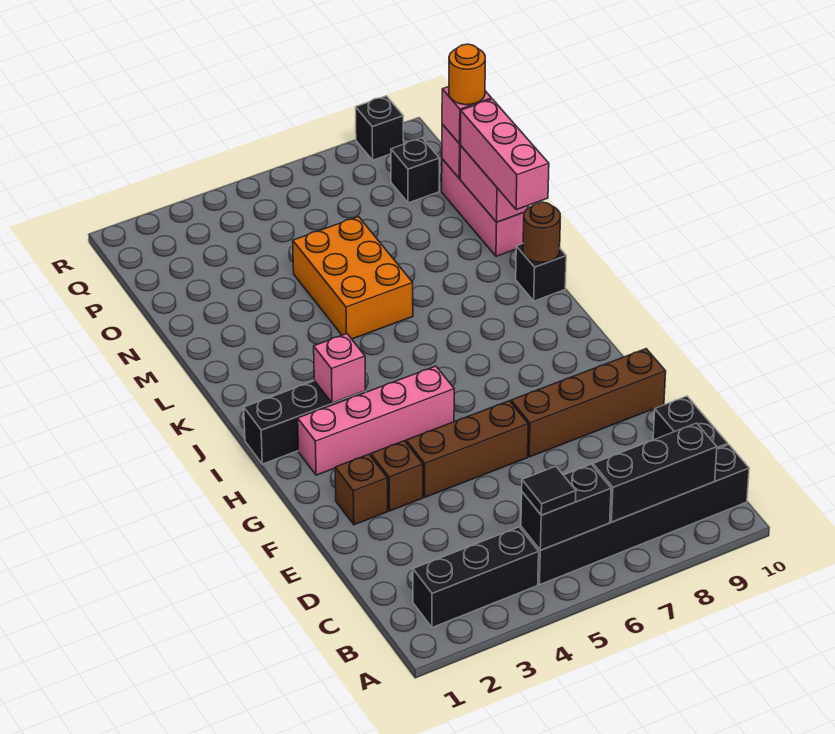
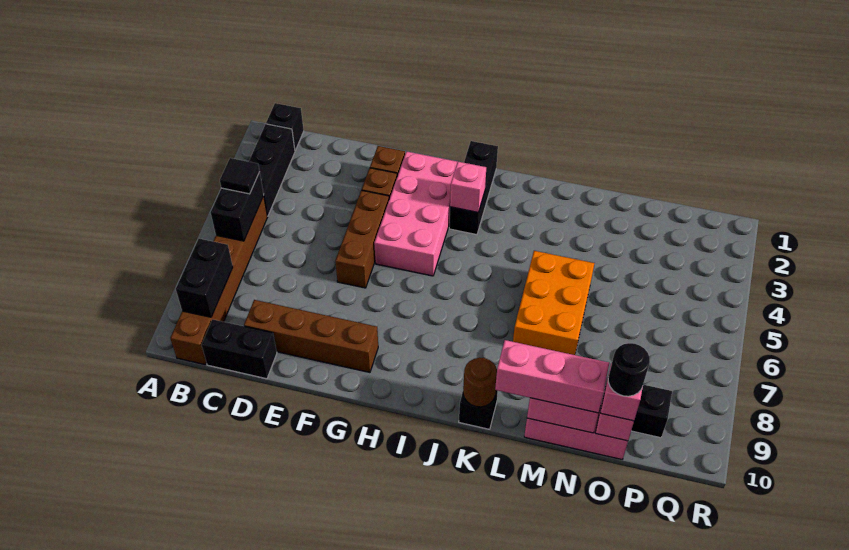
black brick B5:B10 level 1 -> brown brick B5:B10 level 1
black brick B7:B9 level 2 -> black brick B8:B9 level 2
brown brick F7:F10 level 1 -> brown brick D9:G9 level 1
pink brick H2:H5 level 1 -> pink brick G2:H5 level 1
orange brick L5:N6 level 1 -> orange brick L5:M7 level 1
orange round brick O10 level 4 -> black round brick O10 level 4
black brick R9 level 1 -> black brick B1 level 1

